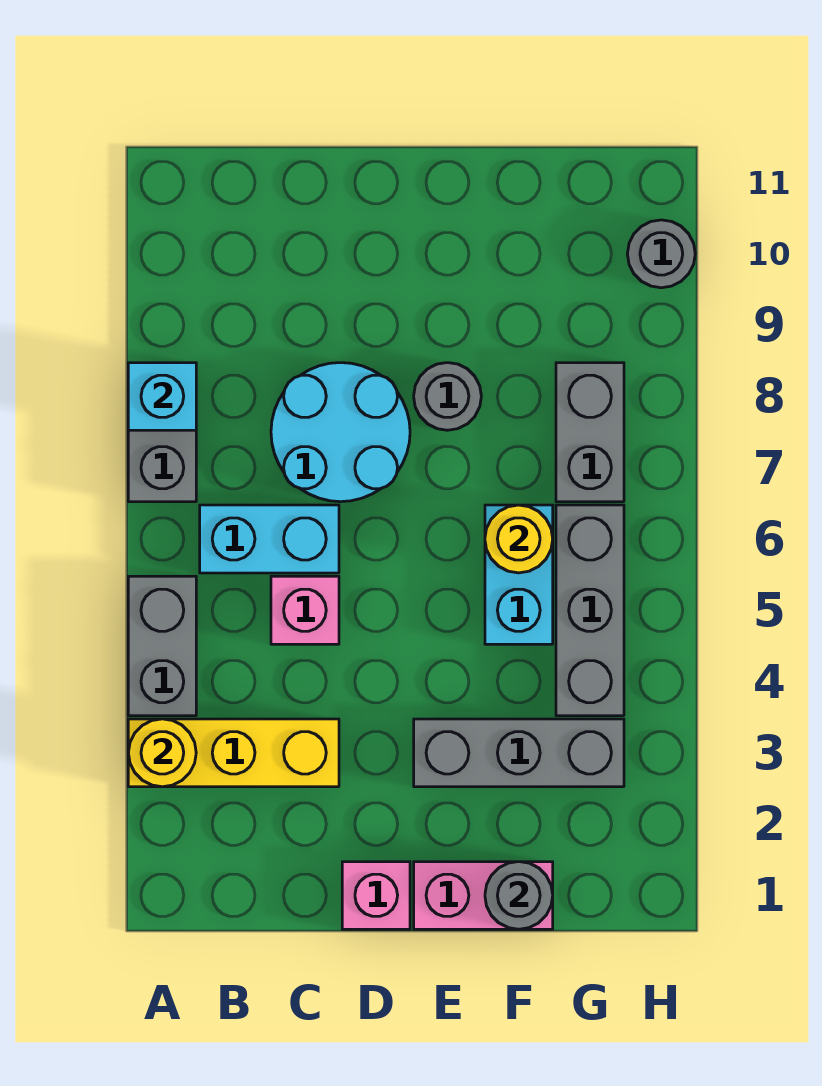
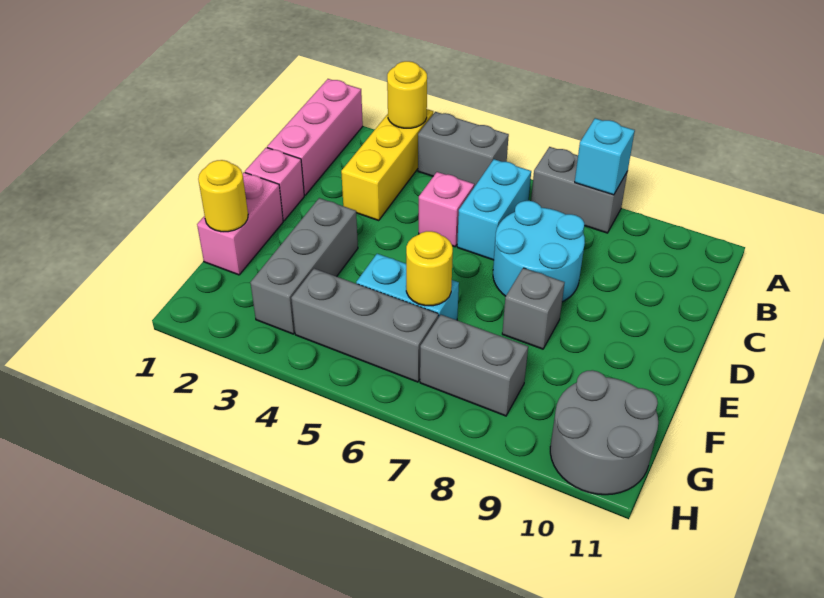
none -> pink brick A1:C1 level 1
grey round brick E8 level 1 -> grey brick E8 level 1
grey round brick F1 level 2 -> yellow round brick F1 level 2
grey round brick H10 level 1 -> grey round brick G10:H11 level 1

